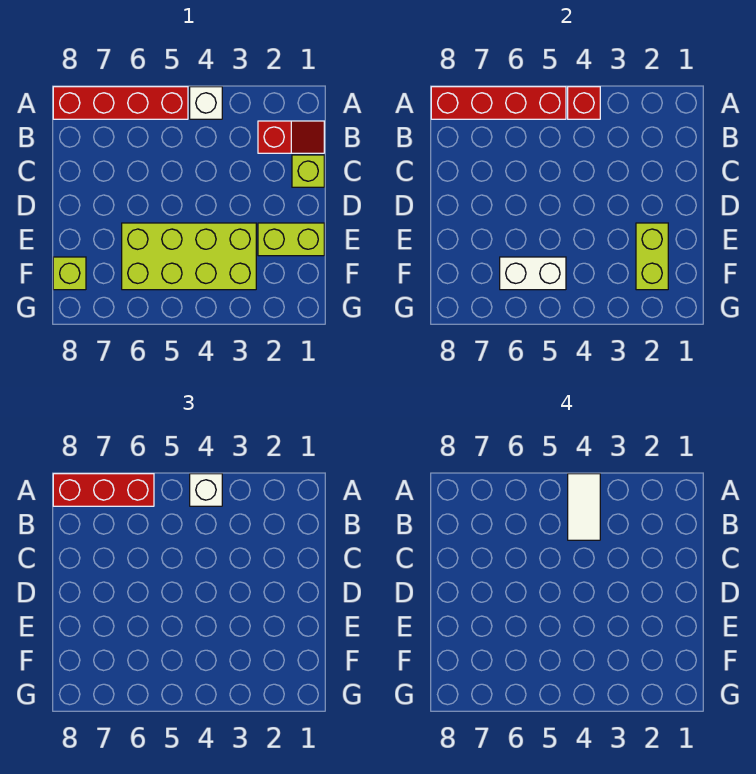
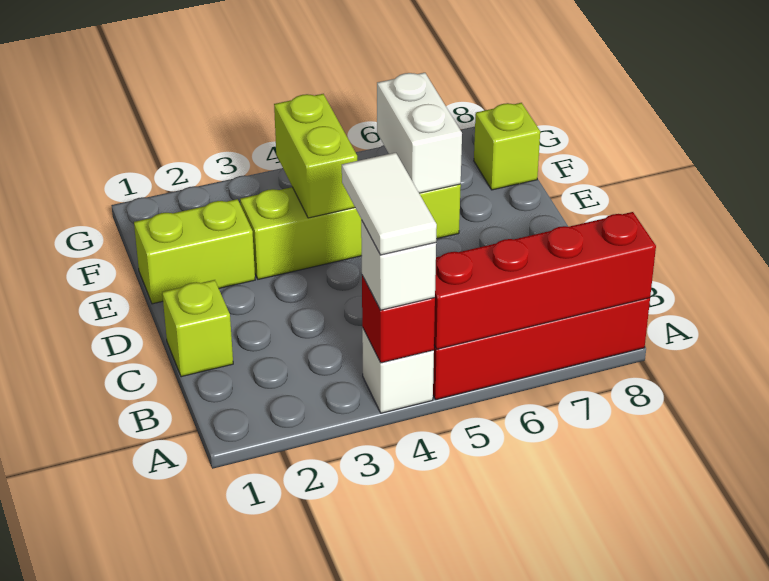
red brick A6:A8 level 3 -> none
red slope B1:B2 level 1 top 2 -> none
lime brick E2:F2 level 2 -> lime brick E4:F4 level 2
lime brick E3:F6 level 1 -> lime brick E3:E6 level 1
white brick F5:F6 level 2 -> white brick E6:F6 level 2

